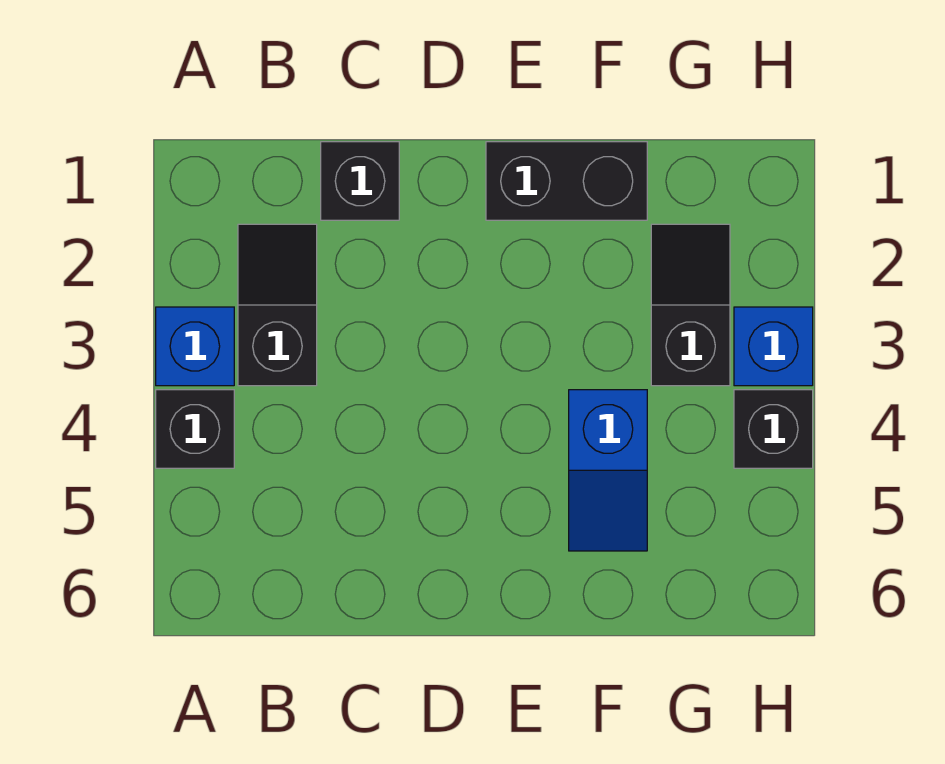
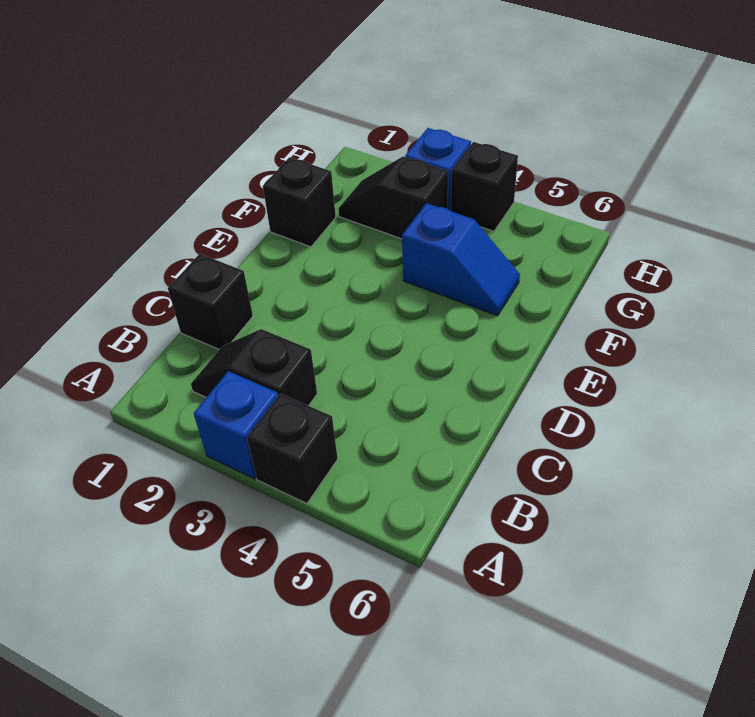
black brick E1:F1 level 1 -> black brick F1 level 1

